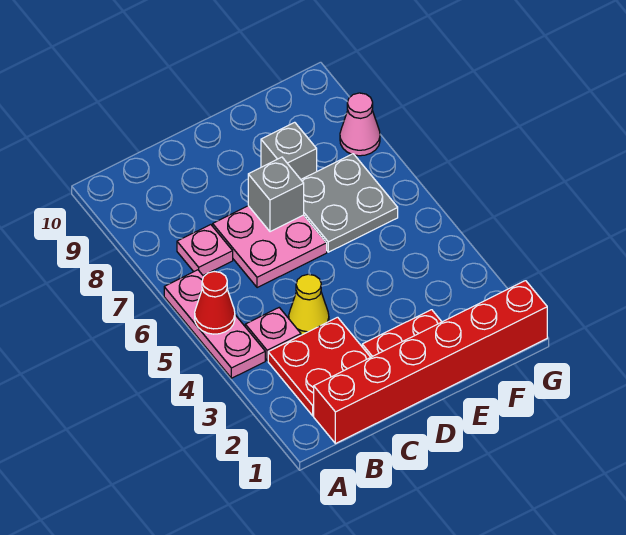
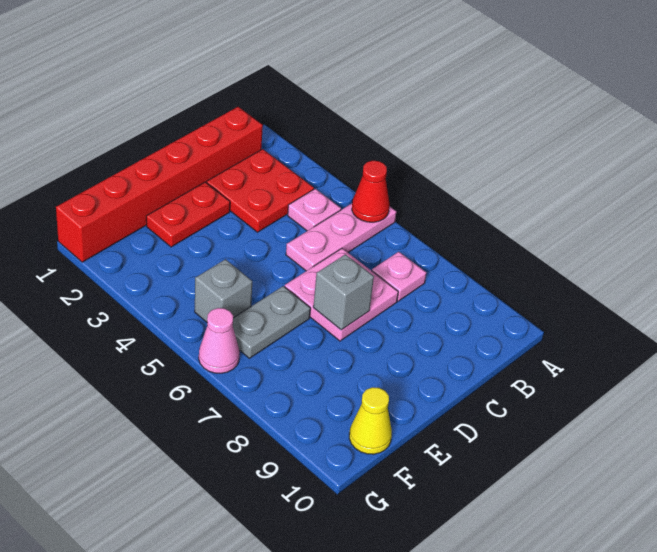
pink plate A4:A6 level 1 -> pink plate A5:C5 level 1
yellow cone C4 level 1 -> yellow cone F10 level 1
grey plate E6:F7 level 1 -> grey plate E6:F6 level 1
grey brick E8 level 1 -> grey brick F5 level 1
pink cone G8 level 1 -> pink cone G6 level 1

